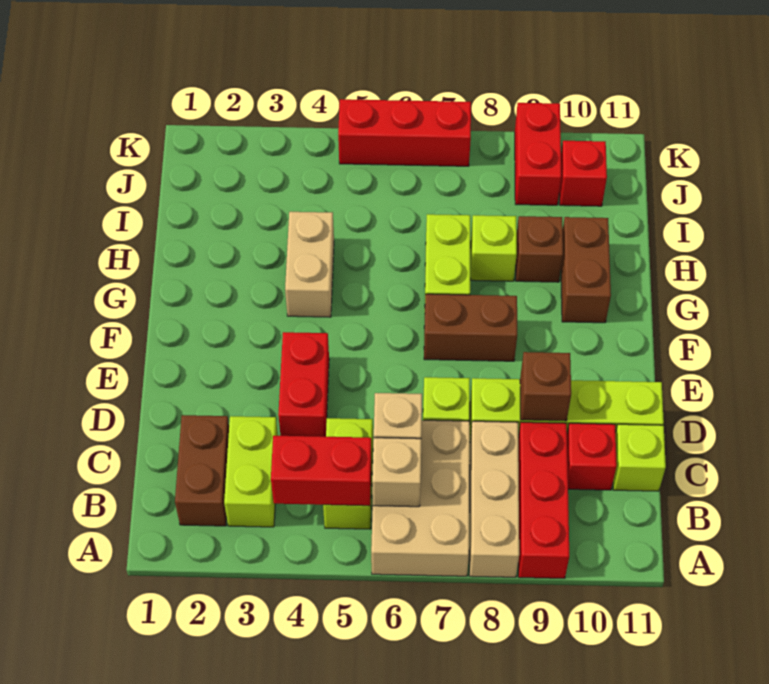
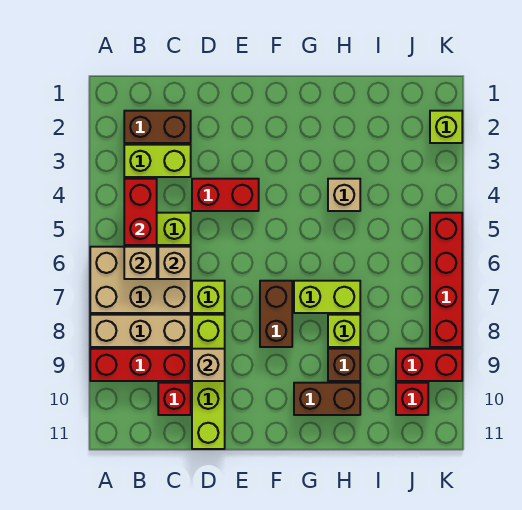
lime brick C11 level 1 -> lime brick K2 level 1
brown brick D9 level 2 -> tan brick D9 level 2
tan brick G4:H4 level 1 -> tan brick H4 level 1
red brick K5:K7 level 1 -> red brick K5:K8 level 1

